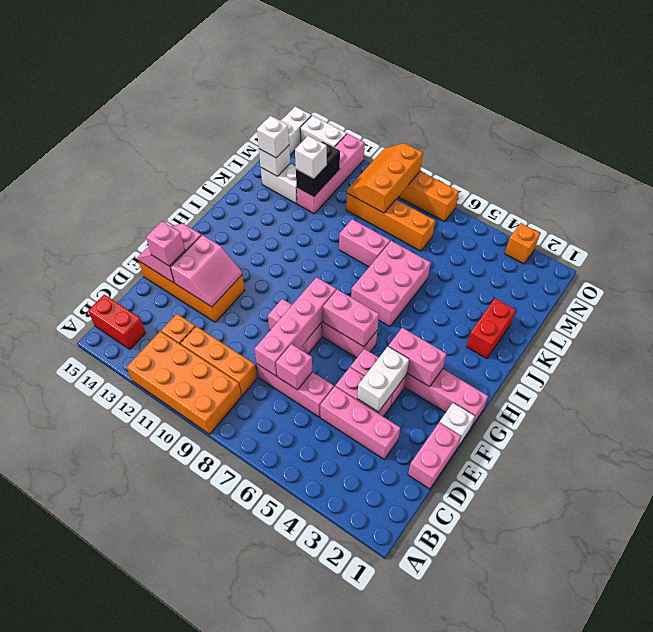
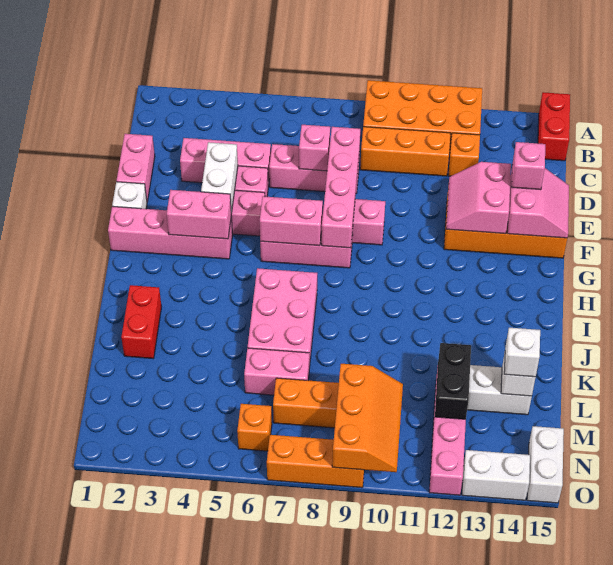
red brick B14:B15 level 1 -> red brick A15:B15 level 1
pink brick K8:K9 level 1 -> pink brick L6:L7 level 1
white brick L12 level 3 -> none
orange brick O3 level 1 -> orange brick N6 level 1

